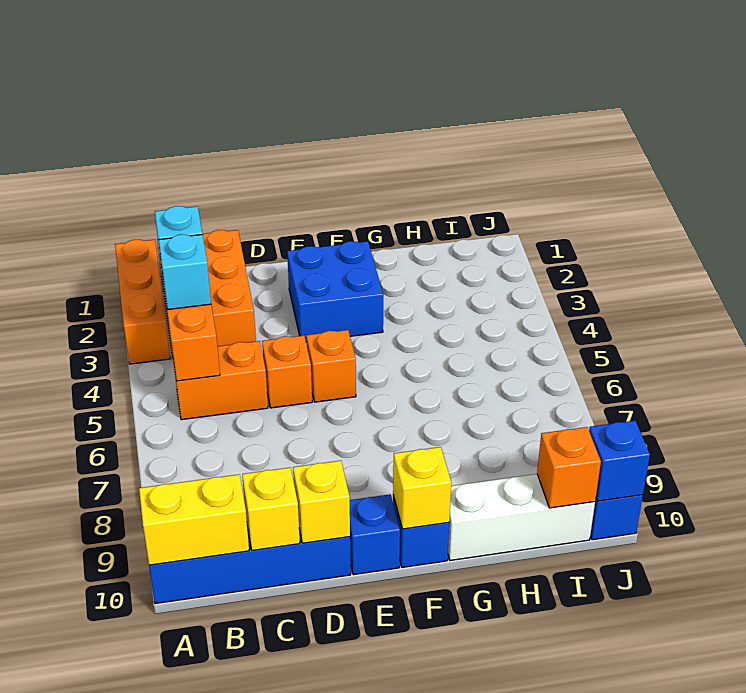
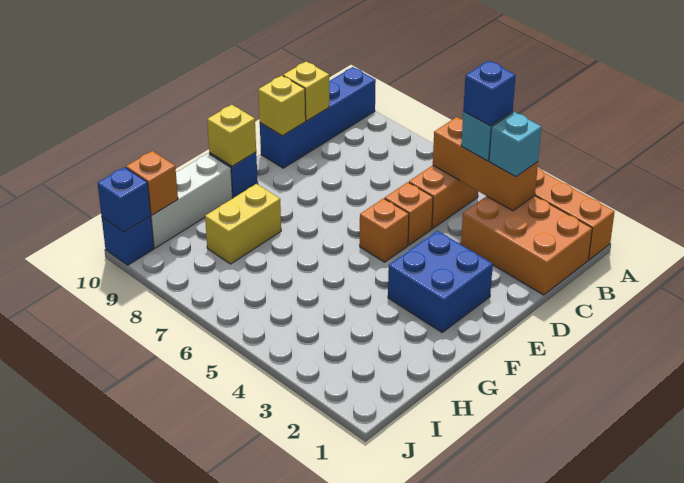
yellow brick A10:B10 level 2 -> yellow brick G8:H8 level 1
blue brick E10 level 1 -> blue brick B4 level 4

